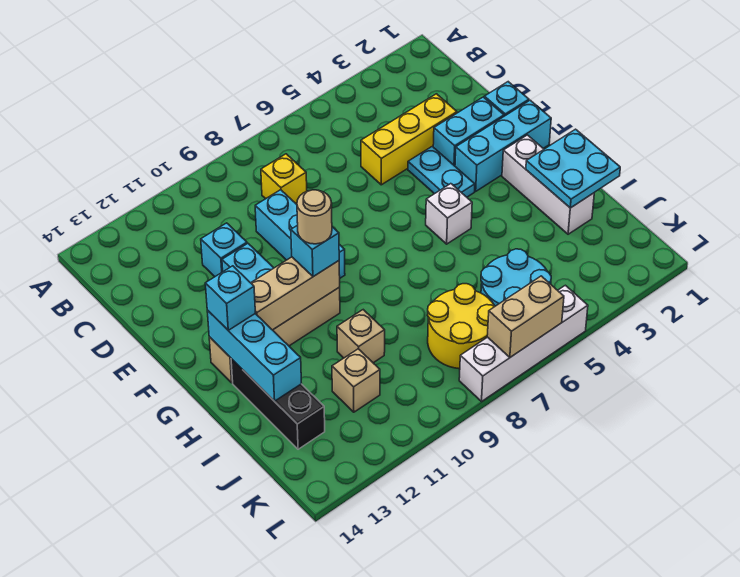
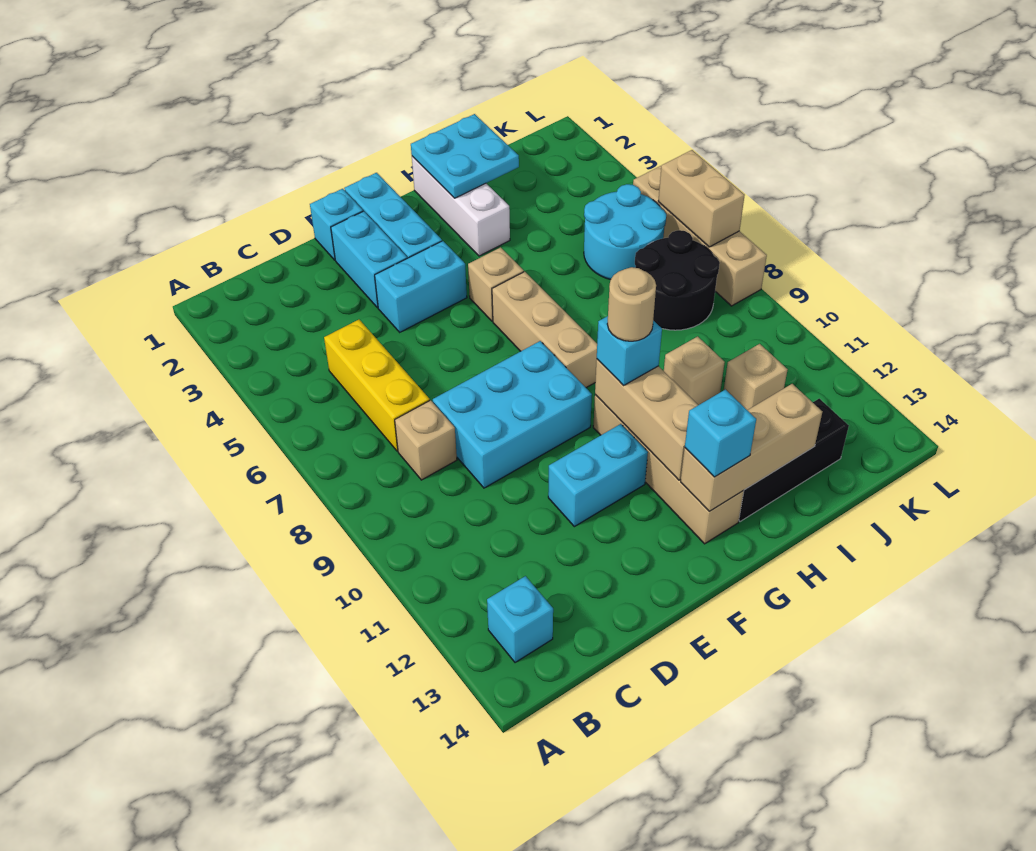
yellow brick C8 level 1 -> tan brick C8 level 1
yellow brick D3:D5 level 1 -> yellow brick C5:C7 level 1
cyan brick D9:F9 level 1 -> cyan brick D8:F9 level 1
cyan brick D11 level 1 -> cyan brick B13 level 1
cyan plate E4:F4 level 1 -> cyan brick E4:F4 level 1
white brick G2:I2 level 1 -> white brick H1:H3 level 1
white brick G5 level 1 -> tan brick G5 level 1
none -> tan brick G6:G8 level 1
cyan brick G13:I13 level 2 -> tan brick G13:I13 level 2
yellow round brick J7:K8 level 1 -> black round brick J7:K8 level 1
white brick L5:L8 level 1 -> tan brick L5:L8 level 1

